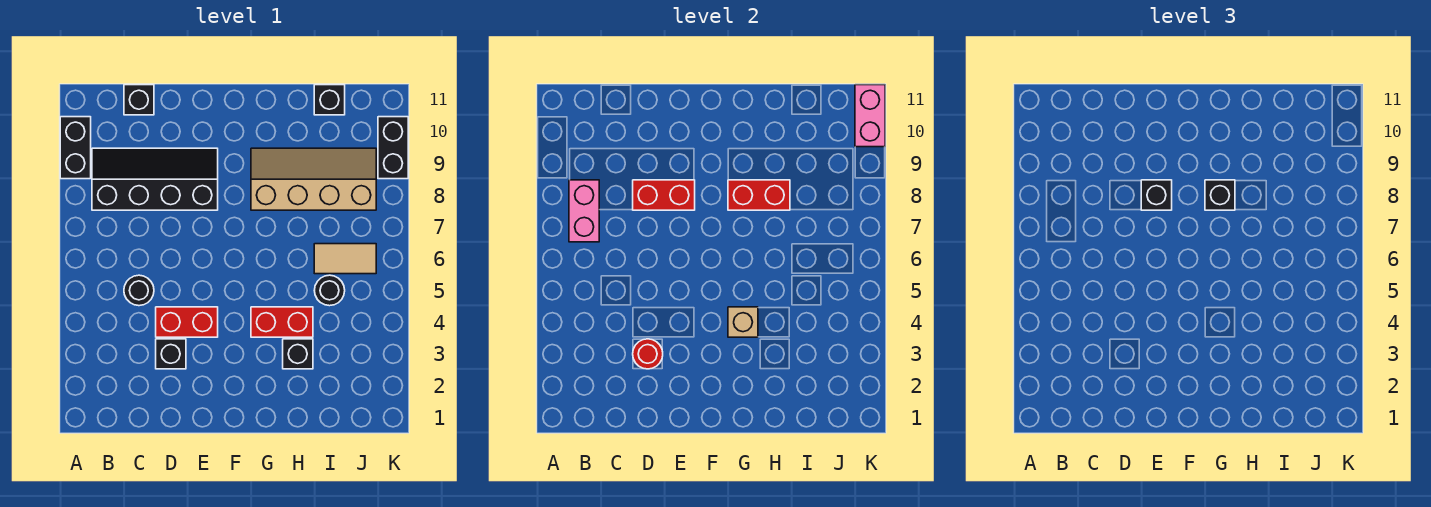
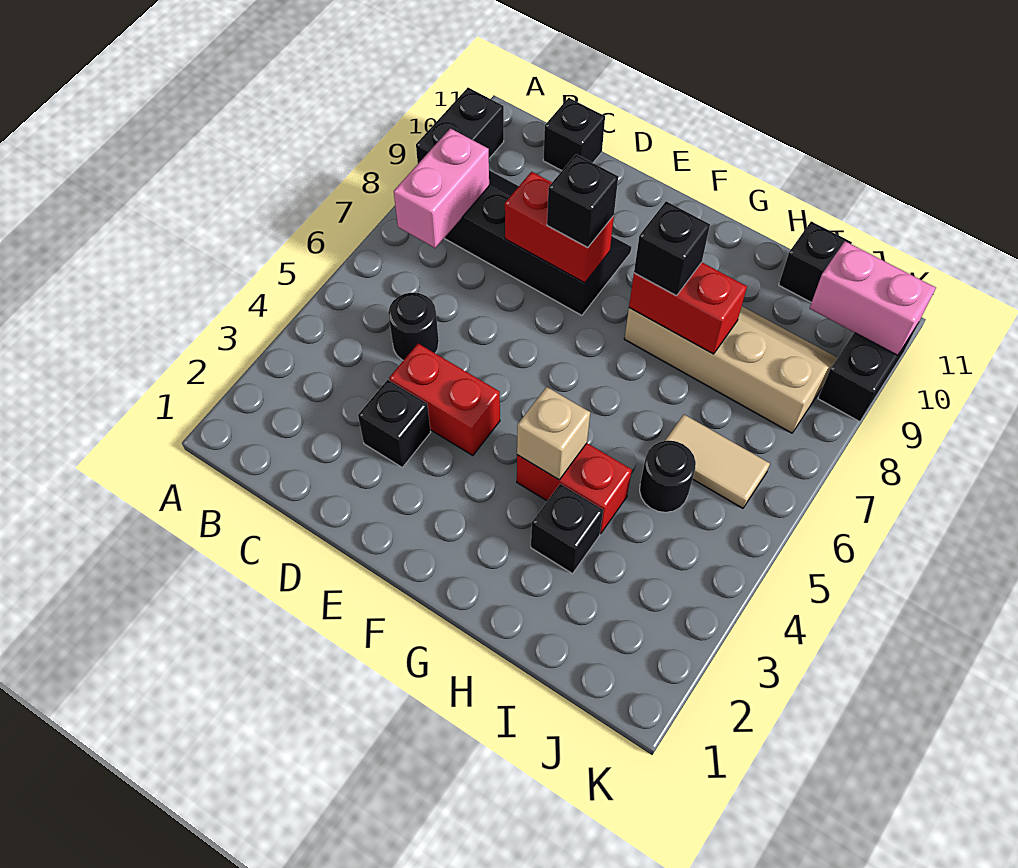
red round brick D3 level 2 -> none
pink brick K10:K11 level 2 -> pink brick J10:K10 level 2

